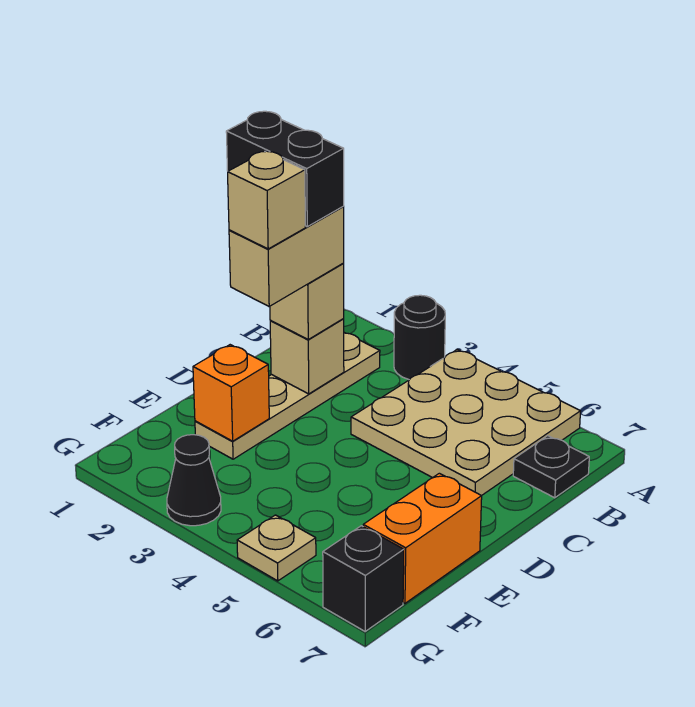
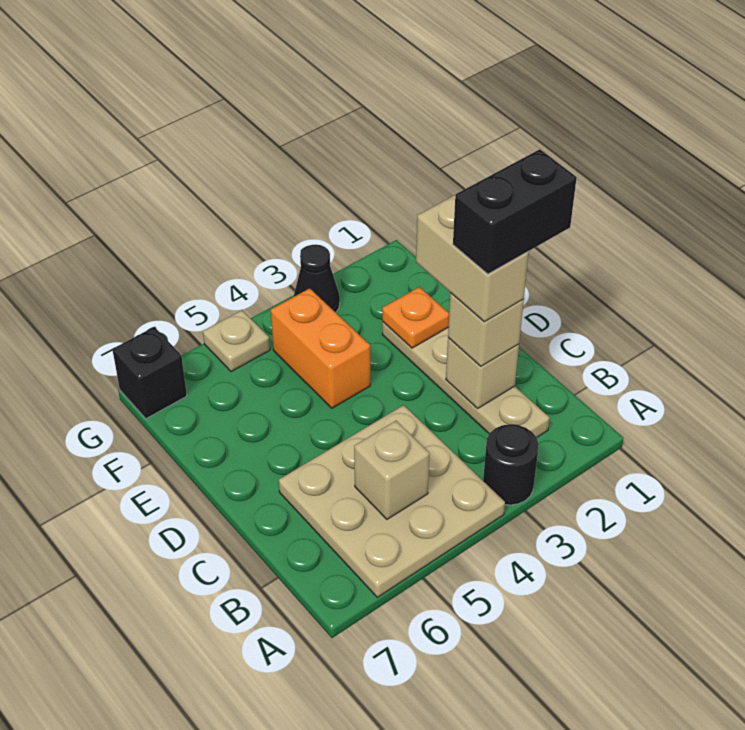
black plate B7 level 1 -> none
tan brick D2 level 5 -> tan brick B5 level 2
orange brick E2 level 2 -> orange plate E2 level 2
orange brick E7:F7 level 1 -> orange brick E4:F4 level 1

